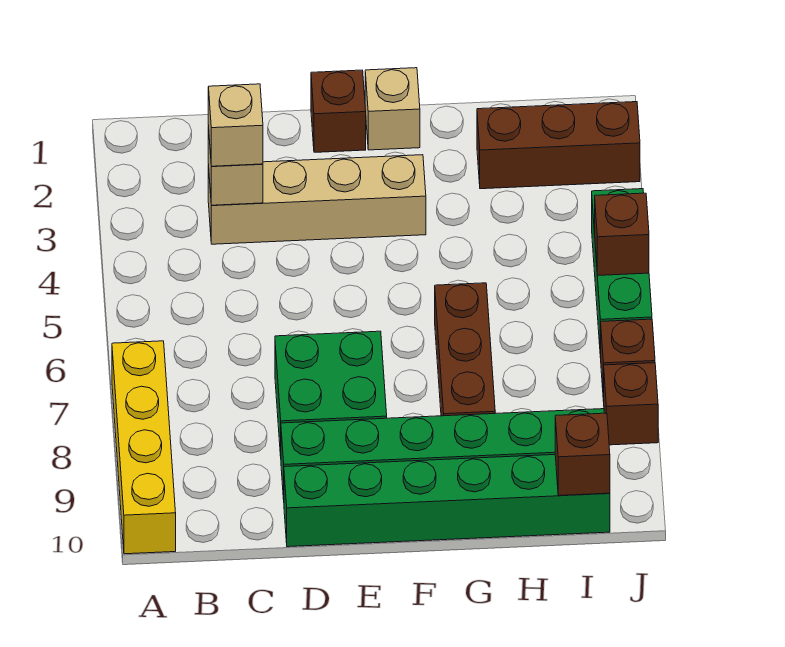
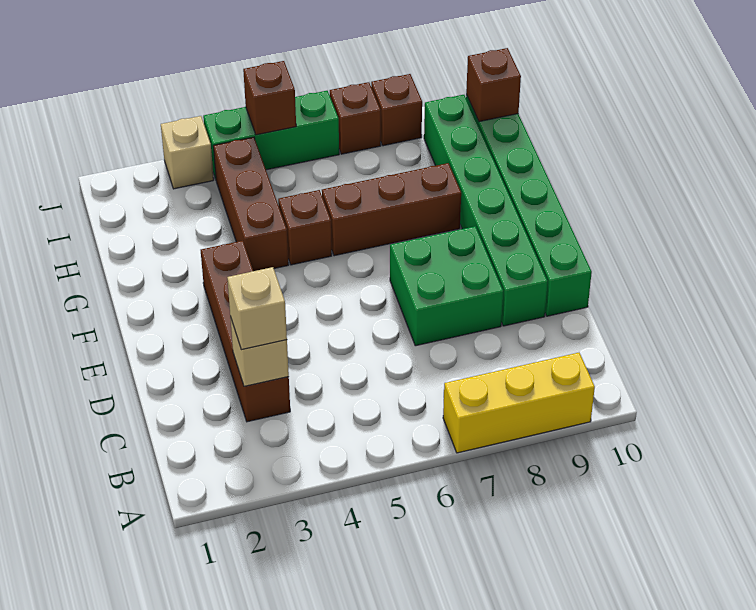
yellow brick A7:A10 level 1 -> yellow brick A7:A9 level 1
tan brick C3:F3 level 1 -> brown brick C3:F3 level 1
brown brick E1 level 1 -> brown brick G5 level 1
tan brick F1 level 1 -> tan brick J3 level 1
brown brick H2:J2 level 1 -> brown brick G4:I4 level 1

